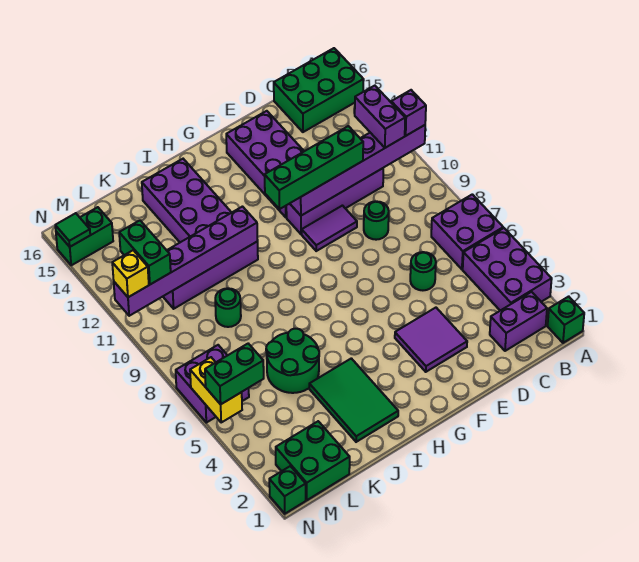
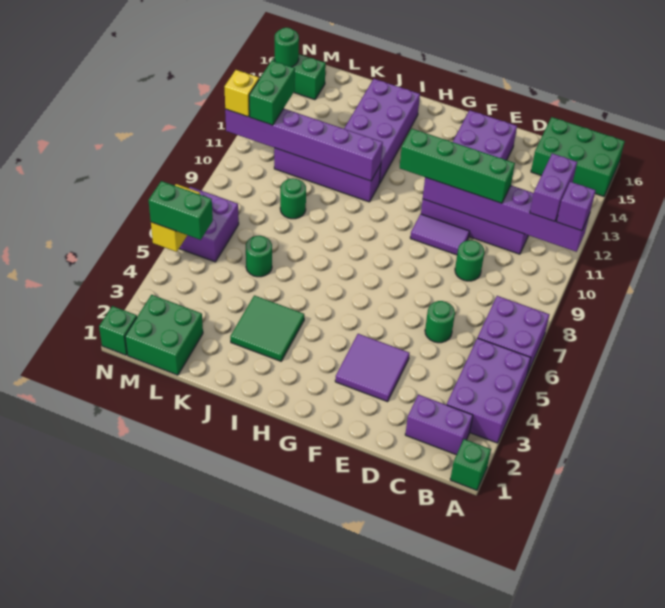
green tile I2:J4 level 1 -> green tile I3:J4 level 1
green round brick J5:K6 level 1 -> green round brick K6 level 1
green tile N15 level 2 -> green round brick N15 level 2

